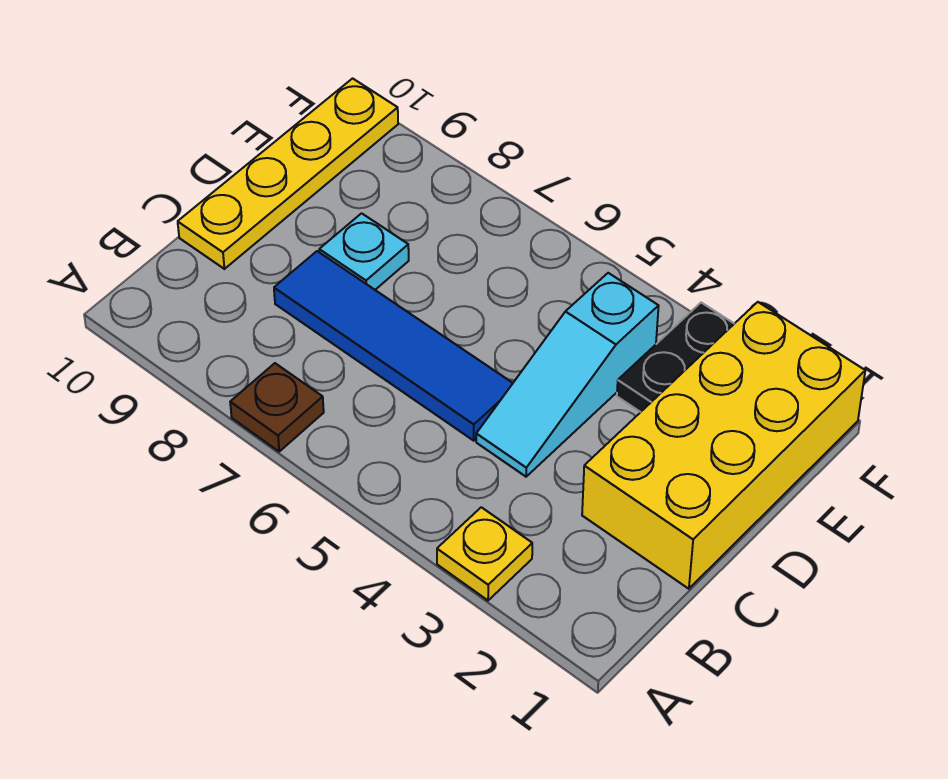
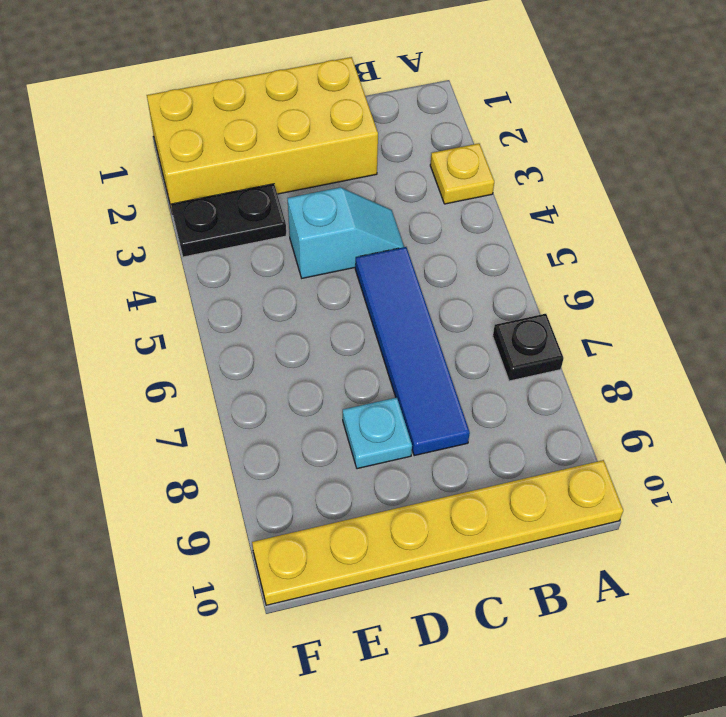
brown plate A7 level 1 -> black plate A7 level 1
cyan slope C4:E4 level 1 top E -> cyan slope C4:D4 level 1 top D
yellow plate C10:F10 level 1 -> yellow plate A10:F10 level 1

